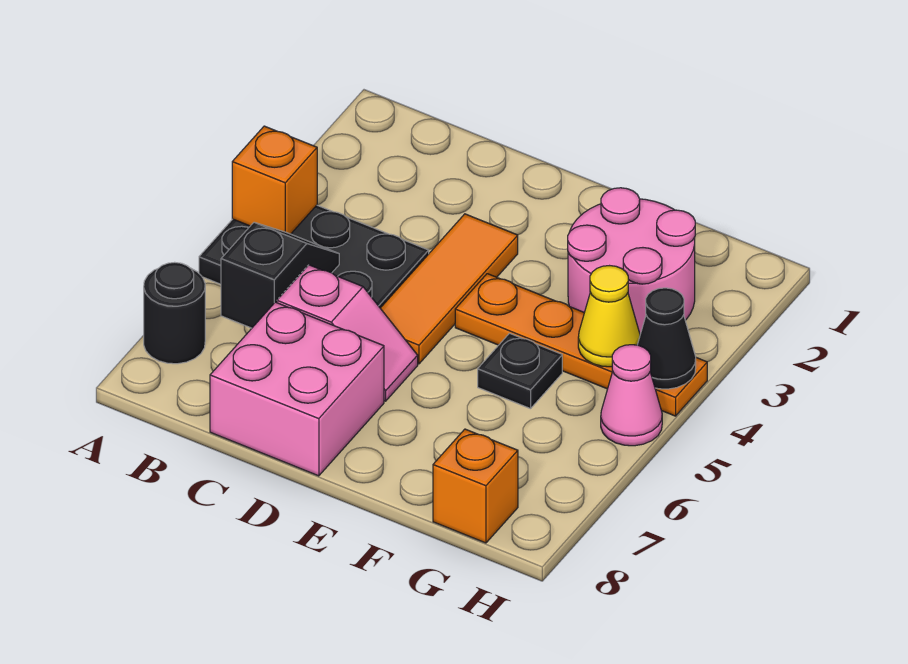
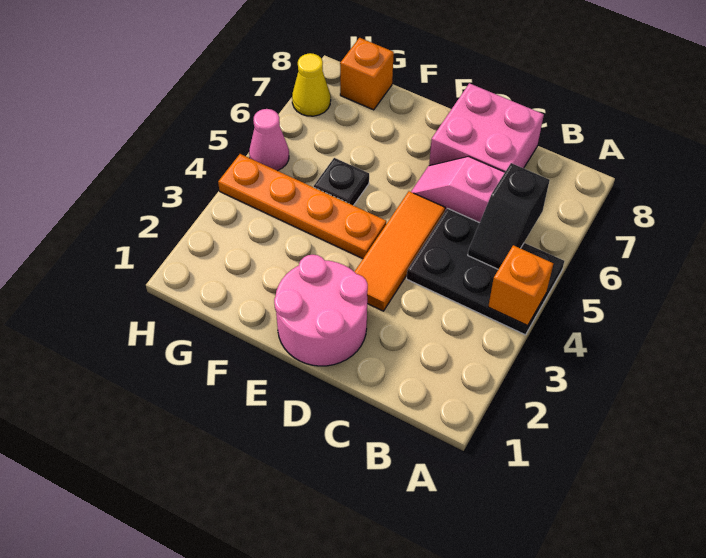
black round brick A7 level 1 -> none
pink round brick F2:G3 level 1 -> pink round brick D1:E2 level 1
yellow cone G4 level 2 -> yellow cone H7 level 1
black cone H4 level 2 -> none

